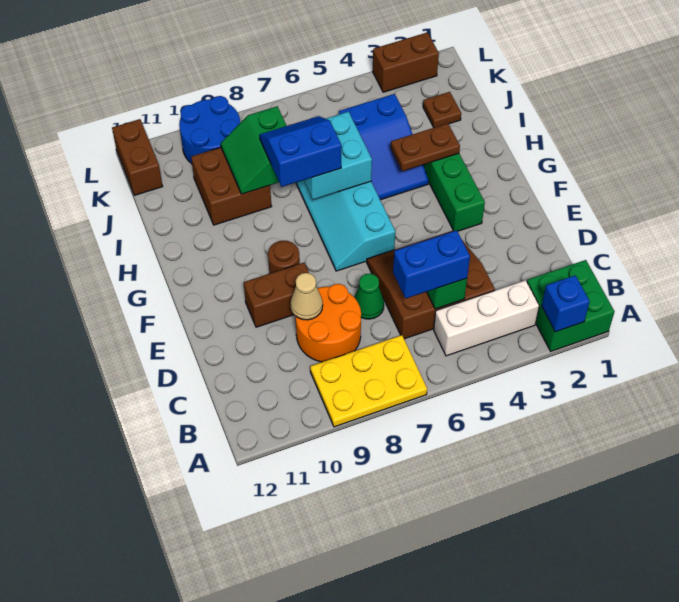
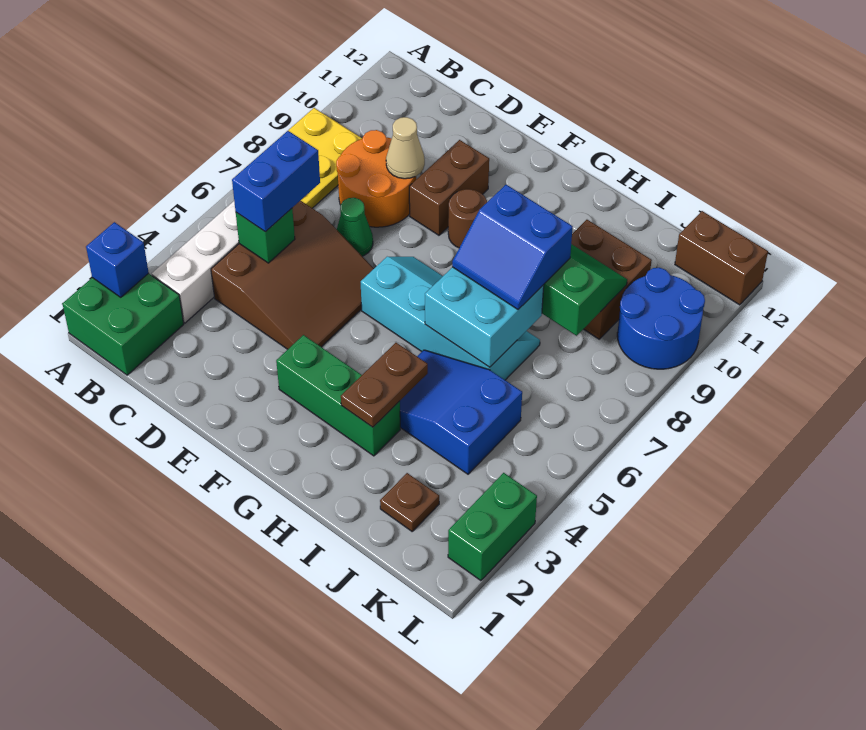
blue slope H7:I8 level 3 top H -> blue slope H7:I8 level 3 top 8
brown brick L2:L3 level 1 -> green brick L2:L3 level 1

